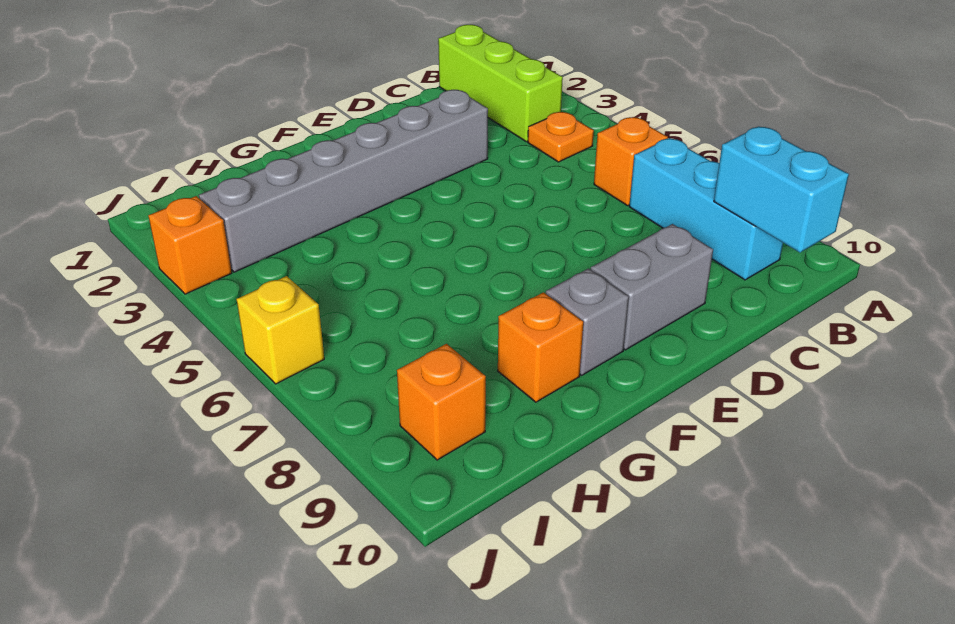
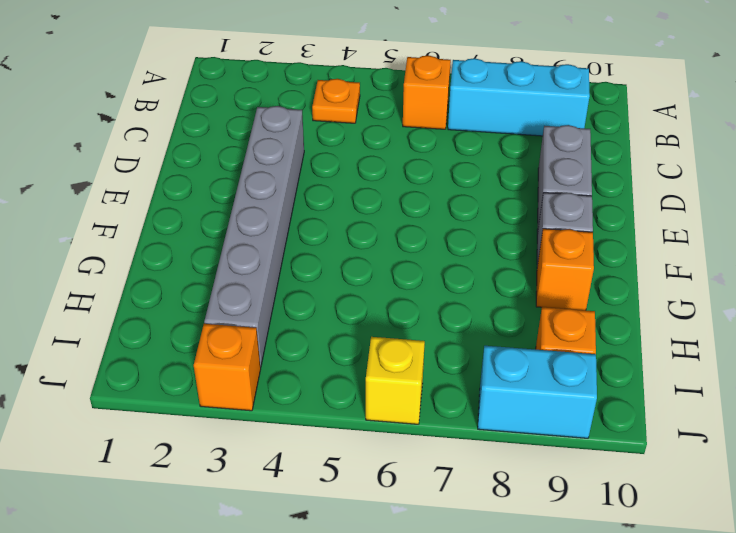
lime brick B1:B3 level 1 -> none
cyan brick B9:B10 level 2 -> cyan brick J8:J9 level 1

